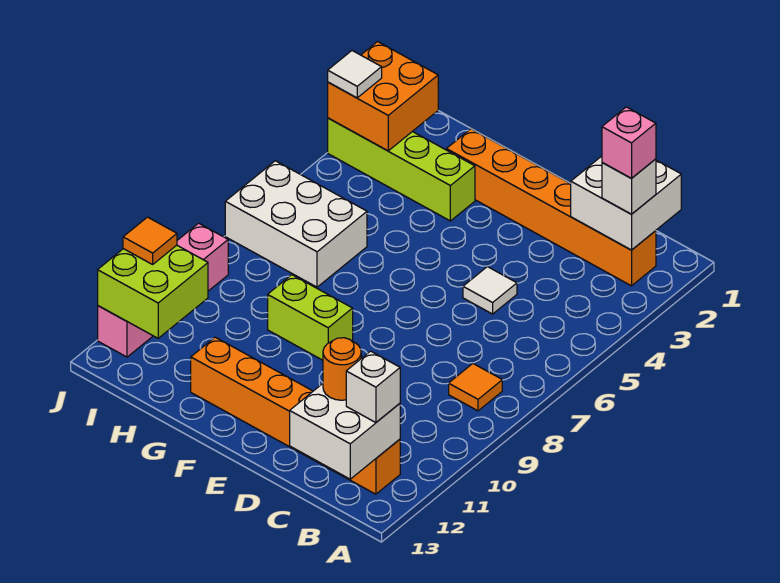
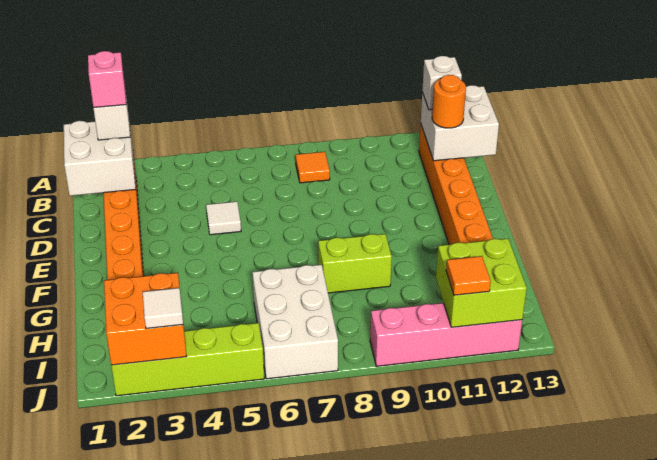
lime brick F9:G9 level 1 -> lime brick G8:G9 level 1
lime brick G3:J3 level 1 -> lime brick J2:J5 level 1

